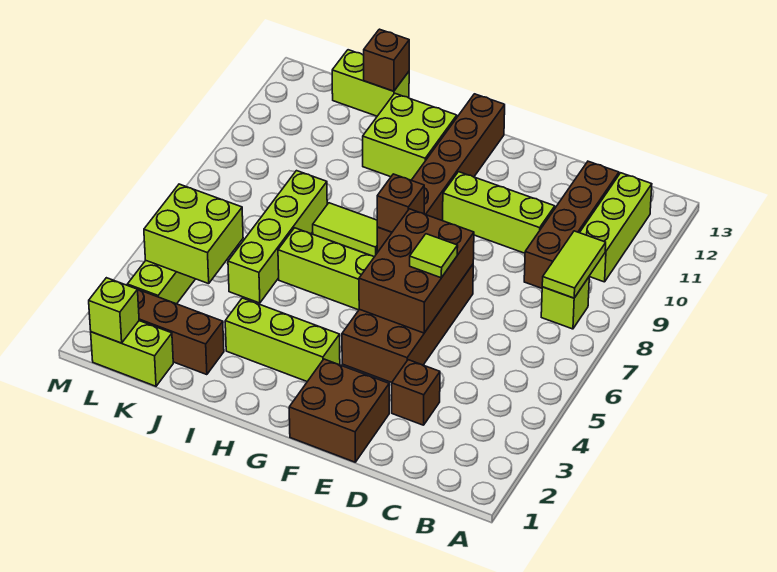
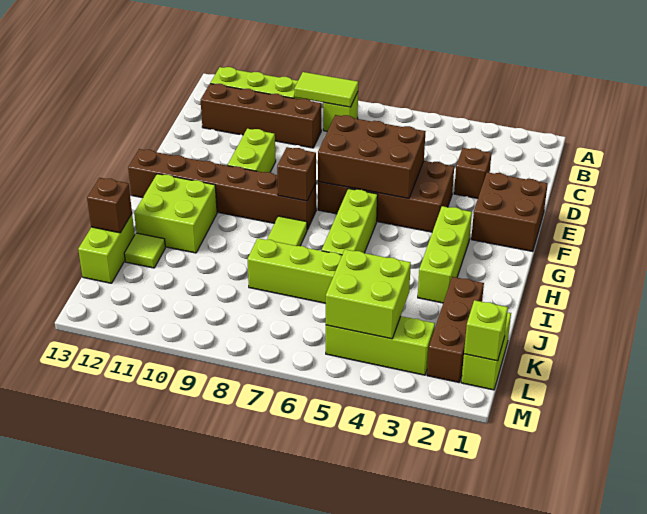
lime brick D10:F10 level 1 -> lime brick E10:F10 level 1
lime tile E6 level 3 -> lime tile J12 level 1

